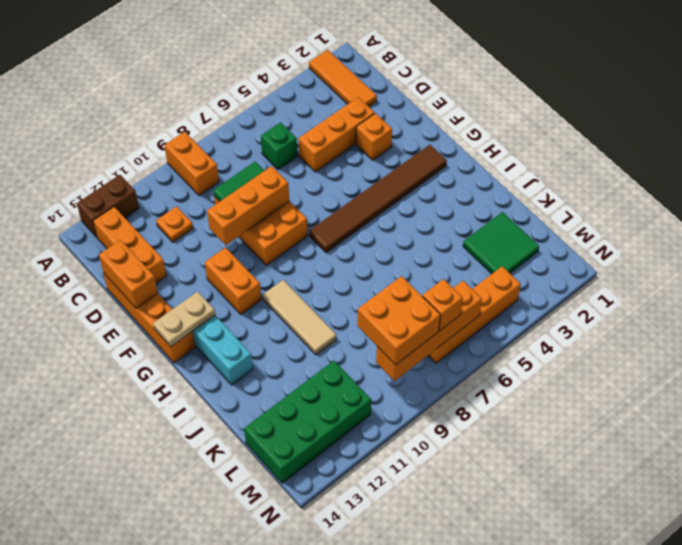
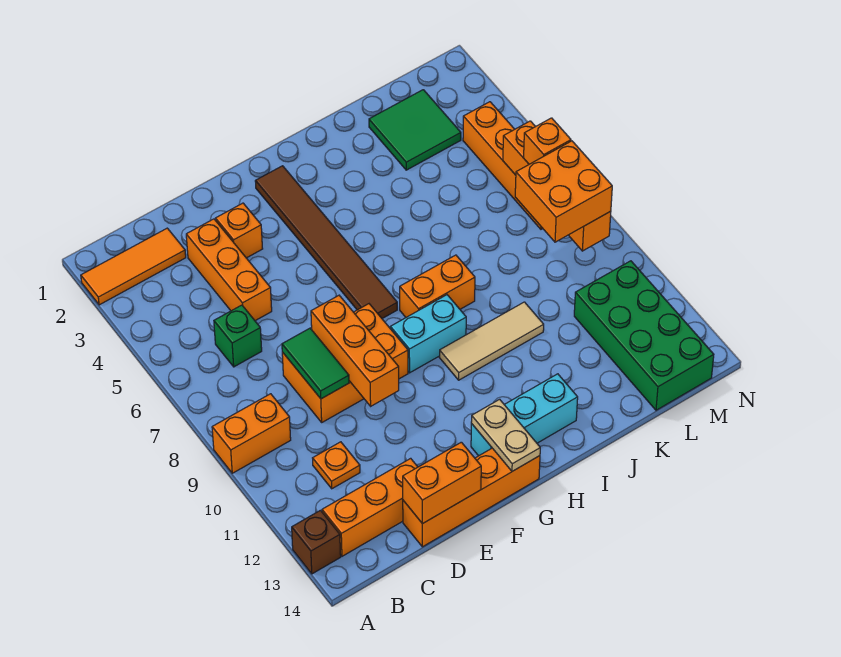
brown brick A12:A13 level 1 -> brown brick A13 level 1
orange brick F11:G11 level 1 -> orange brick H8:I8 level 1
none -> cyan brick G9:H9 level 1

